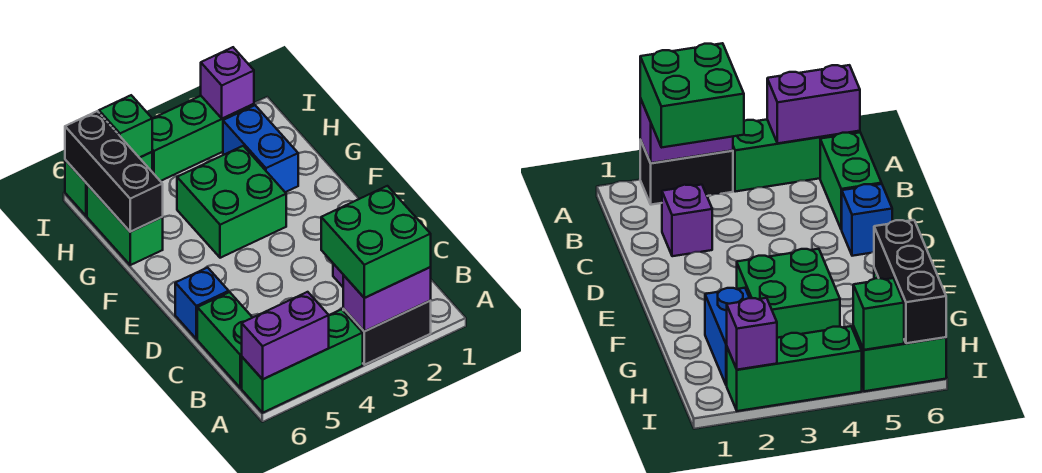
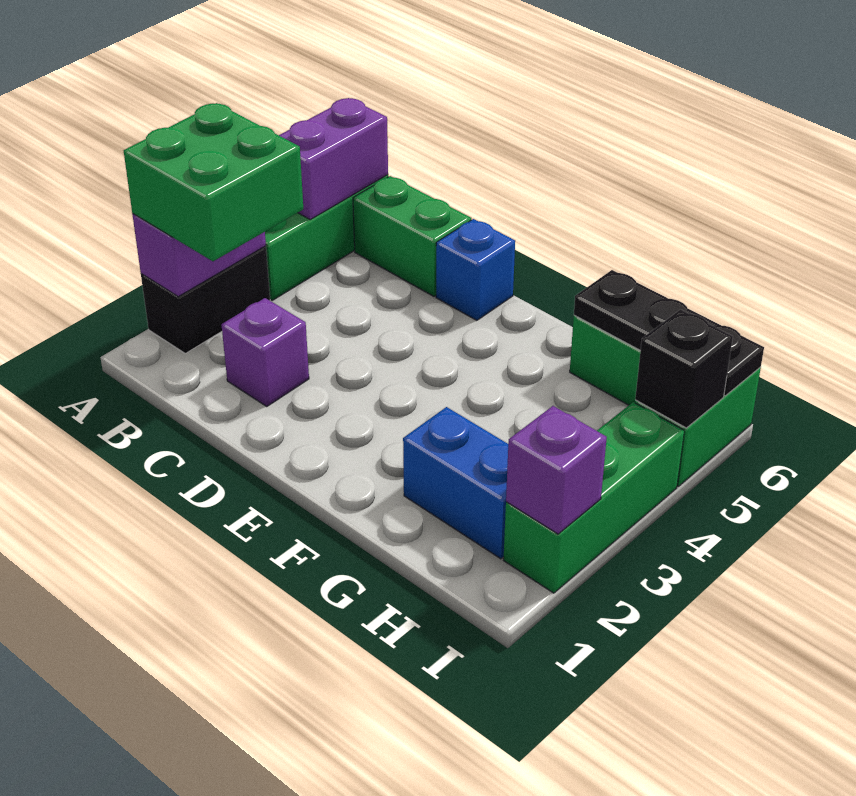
green brick F3:G4 level 1 -> none
black brick G6:I6 level 2 -> black plate G6:I6 level 2
green brick I5 level 2 -> black brick I5 level 2

